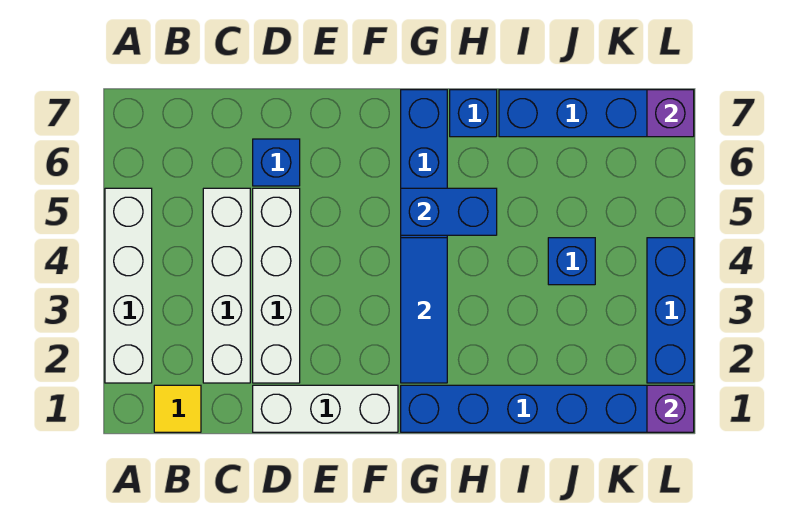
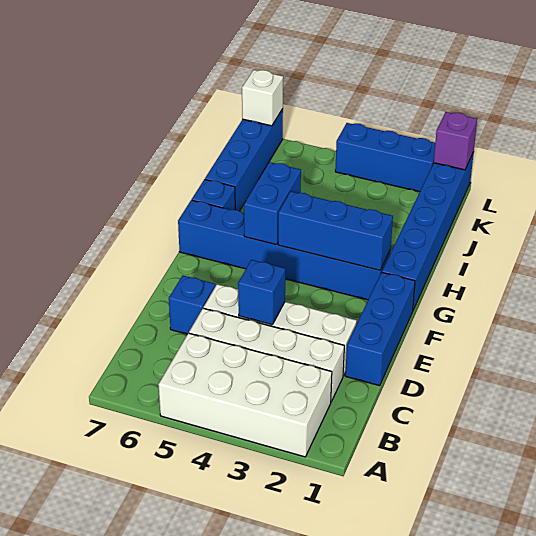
white brick A2:A5 level 1 -> white brick A2:B5 level 1
yellow tile B1 level 1 -> none
white brick D1:F1 level 1 -> blue brick D1:F1 level 1
blue tile G2:G4 level 2 -> blue brick G2:G4 level 2
blue brick J4 level 1 -> blue brick D4 level 2
purple brick L7 level 2 -> white brick L7 level 2

